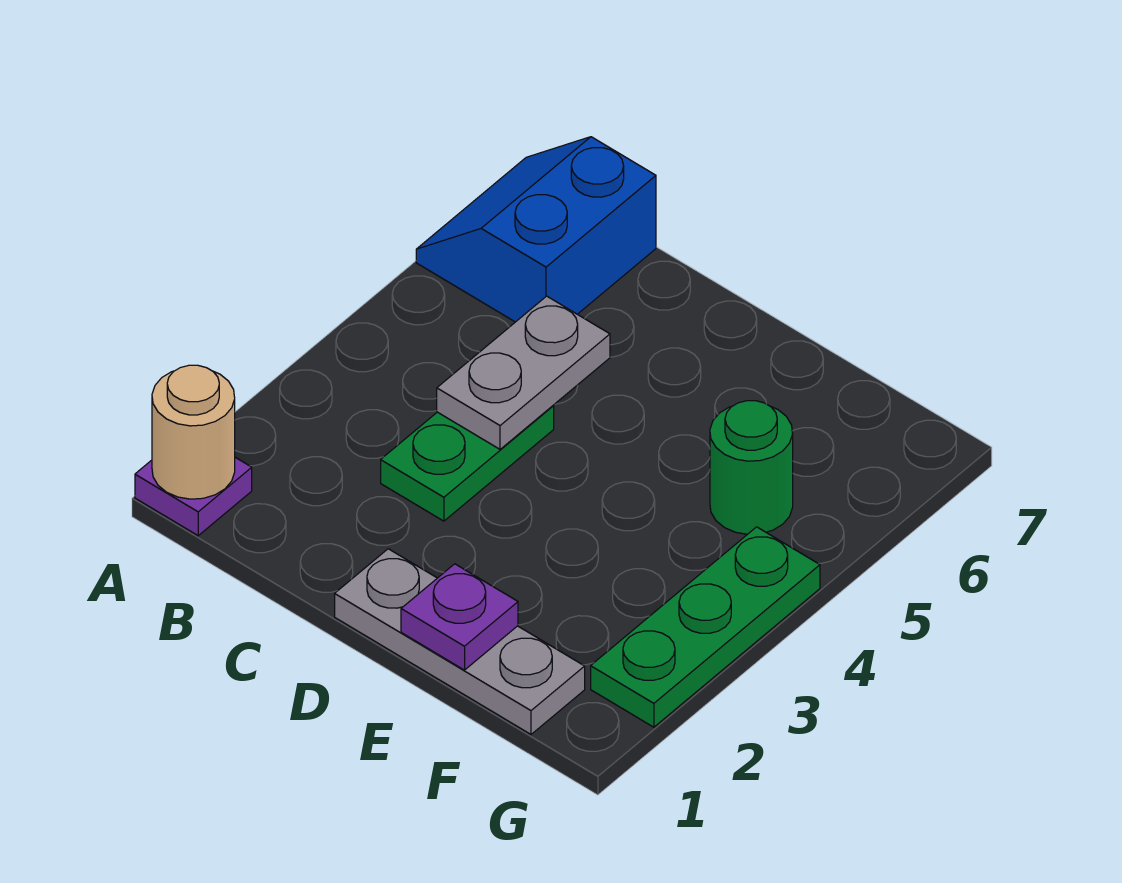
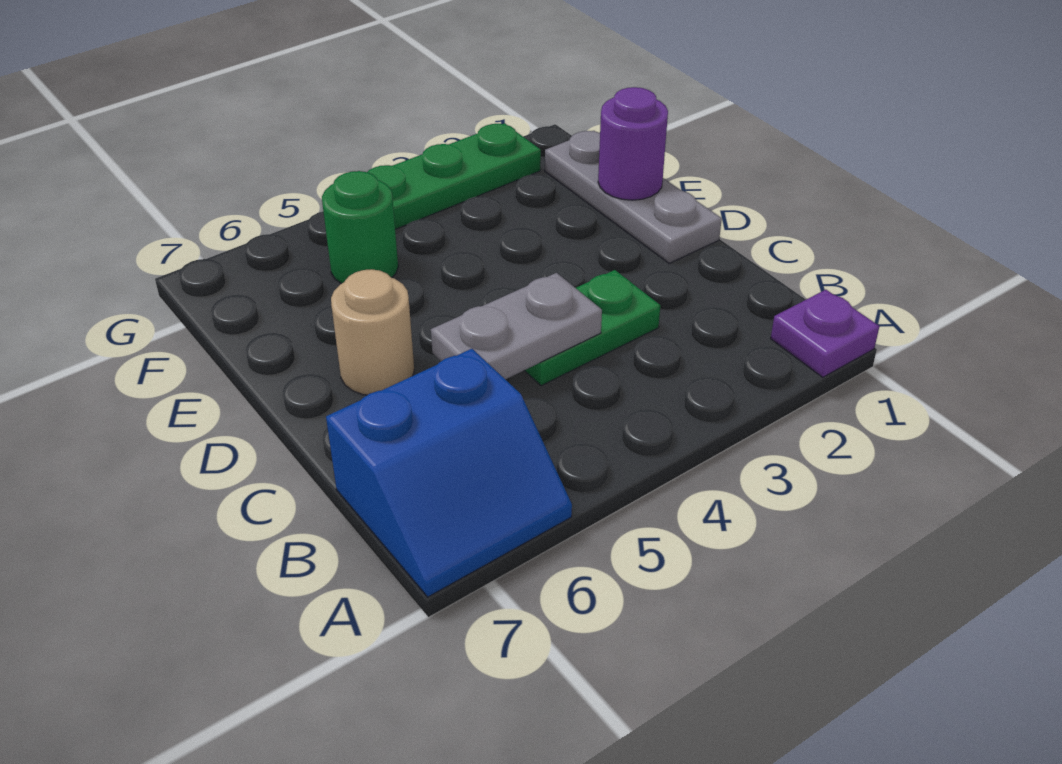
tan round brick A1 level 2 -> tan round brick D6 level 1
purple plate E1 level 2 -> purple round brick E1 level 2

